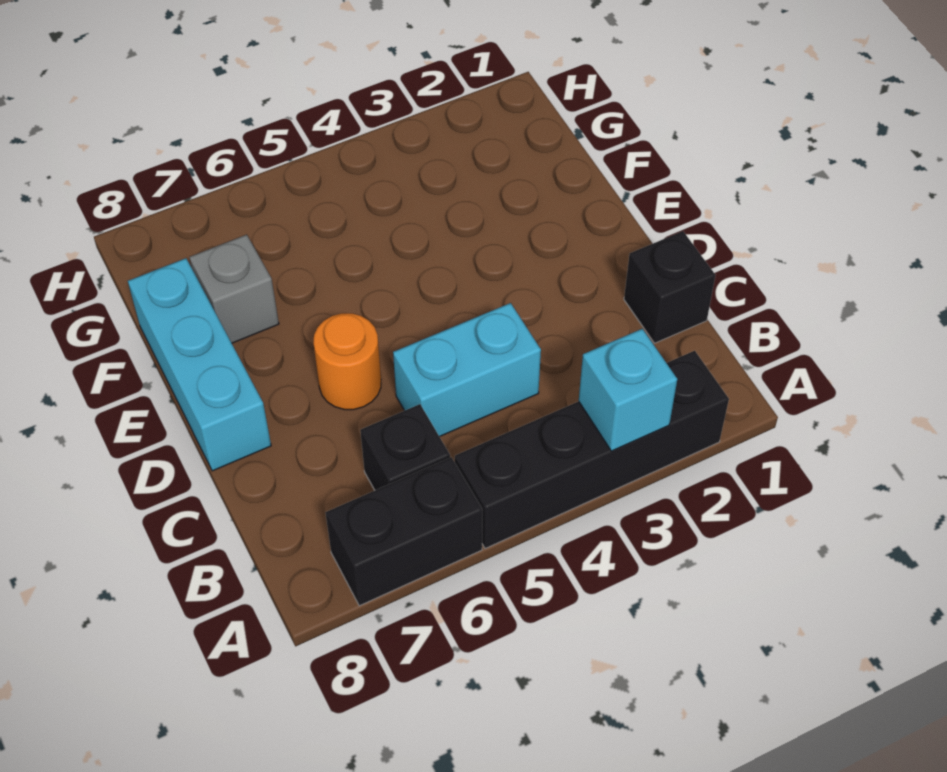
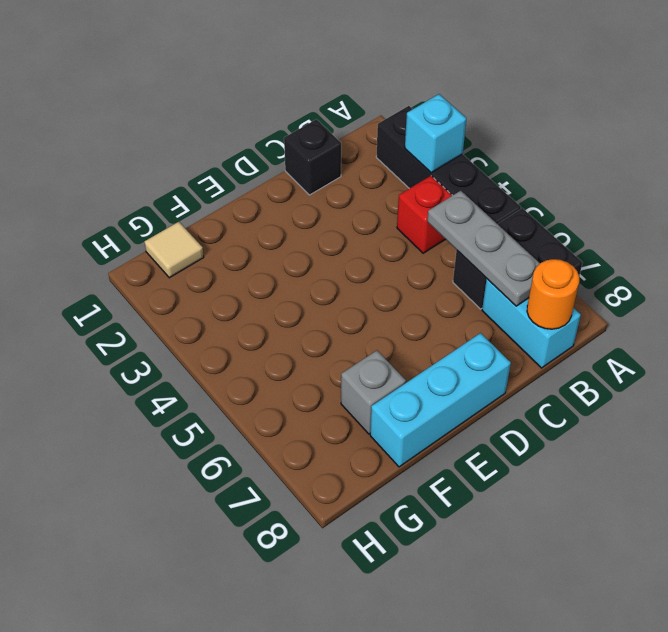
none -> red brick B4 level 1
none -> grey plate B5:B7 level 2
cyan brick C4:C5 level 1 -> cyan brick B7:B8 level 1
orange round brick D6 level 1 -> orange round brick B8 level 2
none -> tan tile G1 level 1

